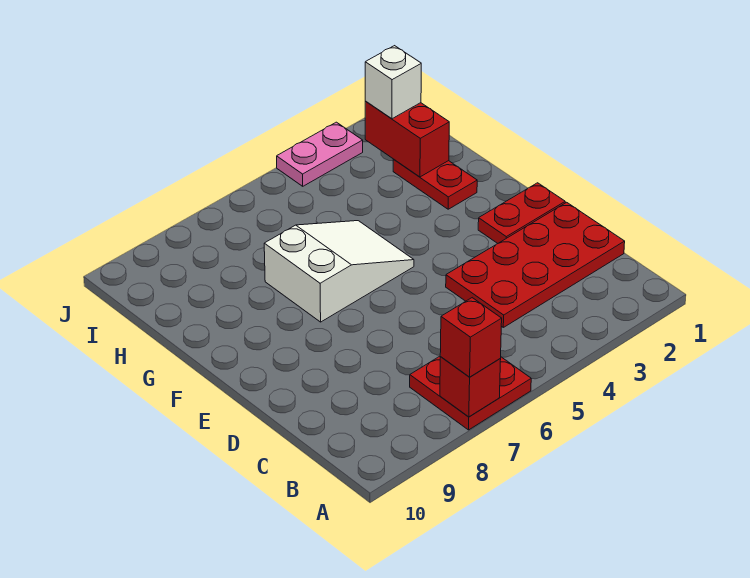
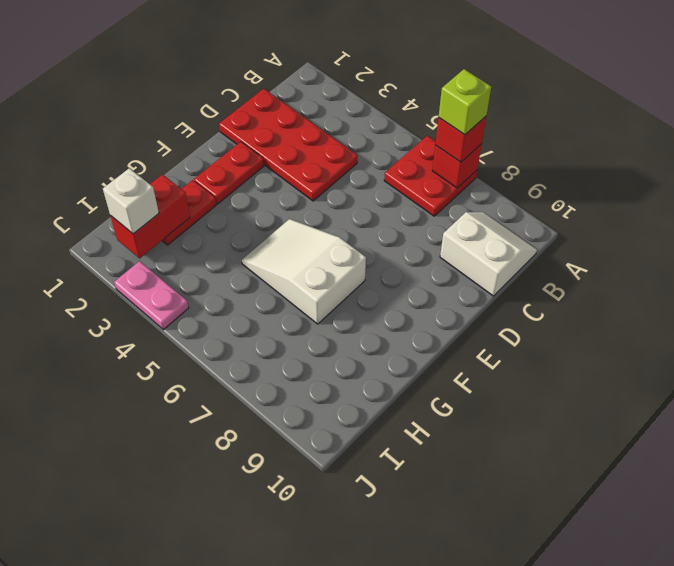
none -> lime brick A7 level 4
none -> white slope B9:C10 level 1 top C
red plate E1:E2 level 1 -> red plate E2:F2 level 1

